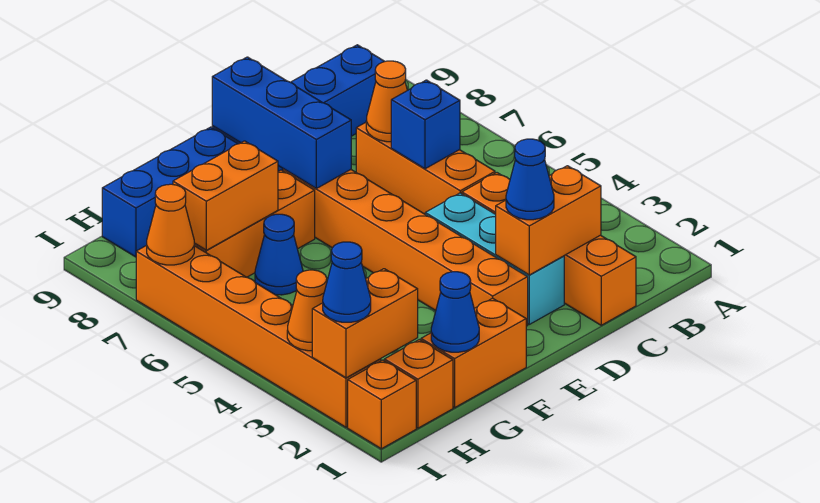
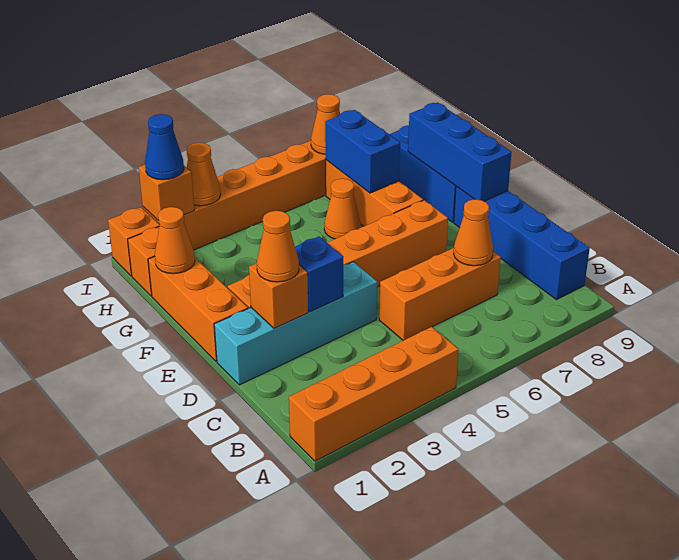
orange brick C1:C4 level 1 -> orange brick A1:A4 level 1
orange brick C2:D2 level 2 -> orange brick D2 level 2
blue brick C6 level 2 -> blue brick D3 level 2
cyan brick D2:D4 level 1 -> cyan brick D1:D4 level 1
blue cone D2 level 3 -> orange cone D2 level 3
blue brick E7:E9 level 2 -> blue brick E9:G9 level 2
orange brick F1:G1 level 1 -> orange brick E1:G1 level 1
blue cone G1 level 2 -> orange cone G1 level 2
blue cone G6 level 1 -> orange cone G6 level 1
orange brick G7:H7 level 2 -> blue brick G7:H7 level 2
orange brick H2:I2 level 2 -> orange brick I2 level 2

